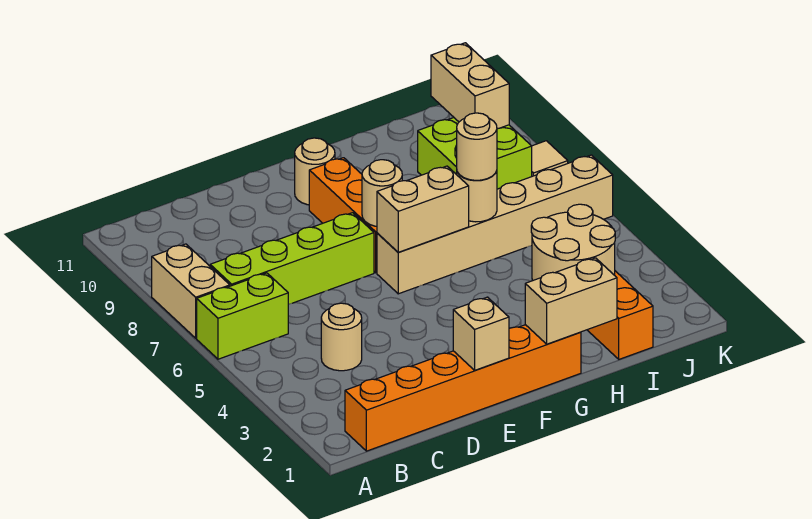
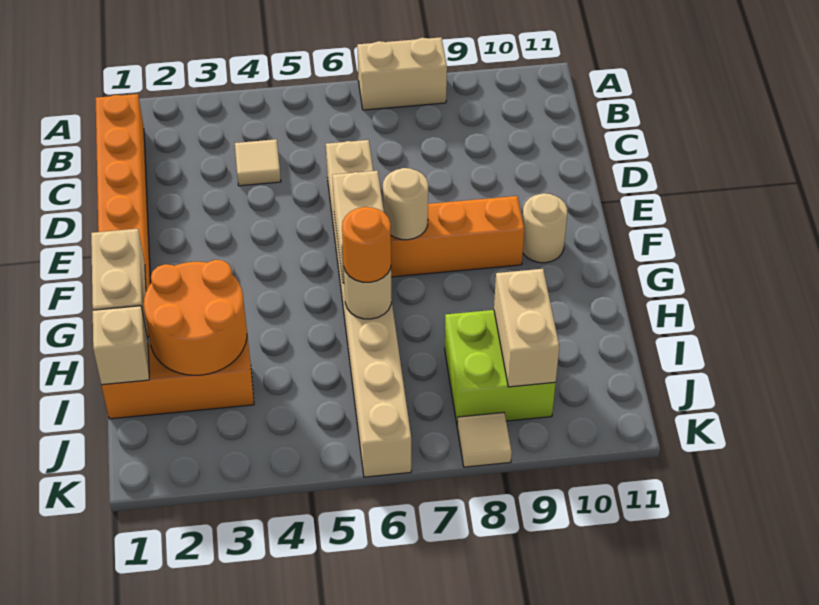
lime brick A6:B6 level 1 -> none
lime brick B7:E7 level 1 -> none
tan round brick C4 level 1 -> tan tile C4 level 1
tan brick E1 level 2 -> tan brick I1 level 2
tan brick F6:K6 level 1 -> tan brick D6:K6 level 1
tan round brick H2:I3 level 2 -> orange round brick H2:I3 level 2
tan round brick H6 level 3 -> orange round brick H6 level 3
tan brick J9:J10 level 2 -> tan brick I9:J9 level 2

